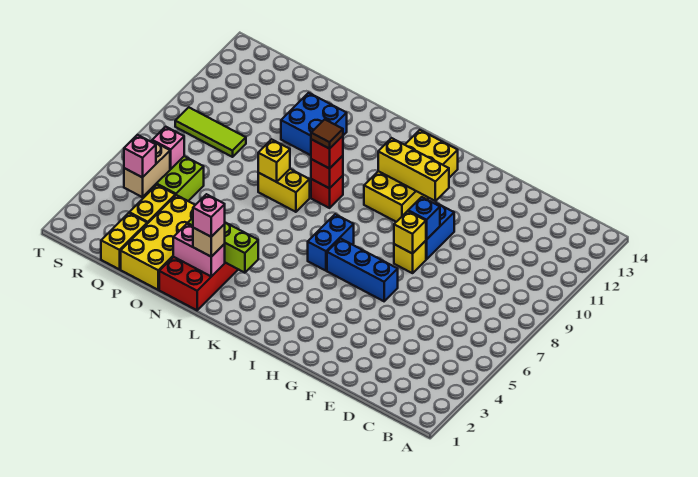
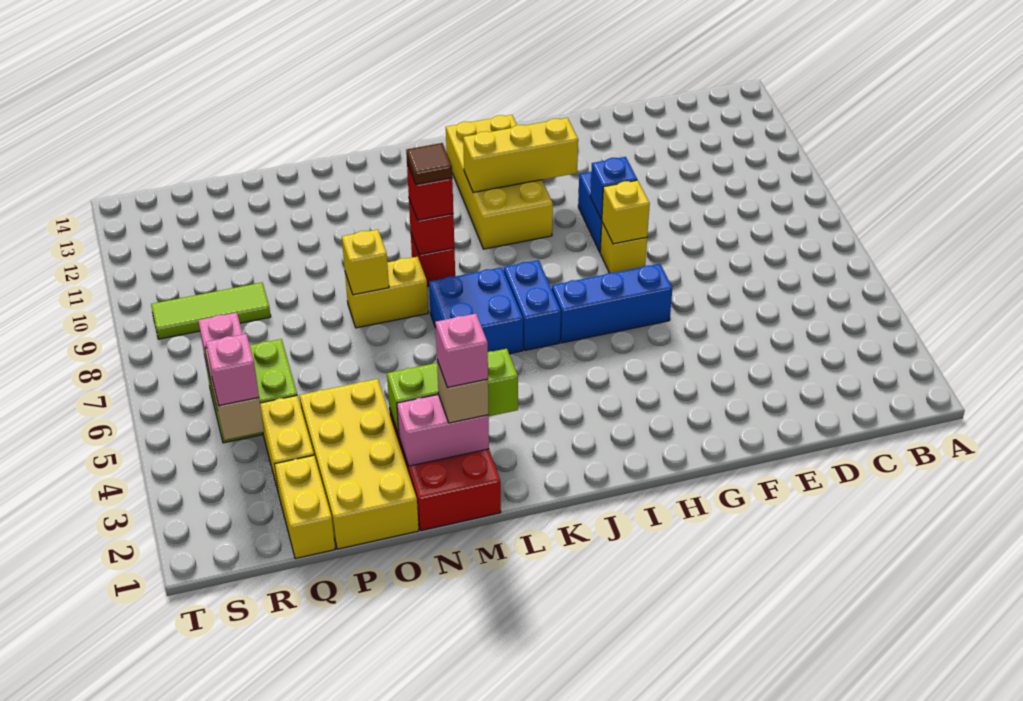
blue brick N11:O12 level 1 -> blue brick K6:L7 level 1

